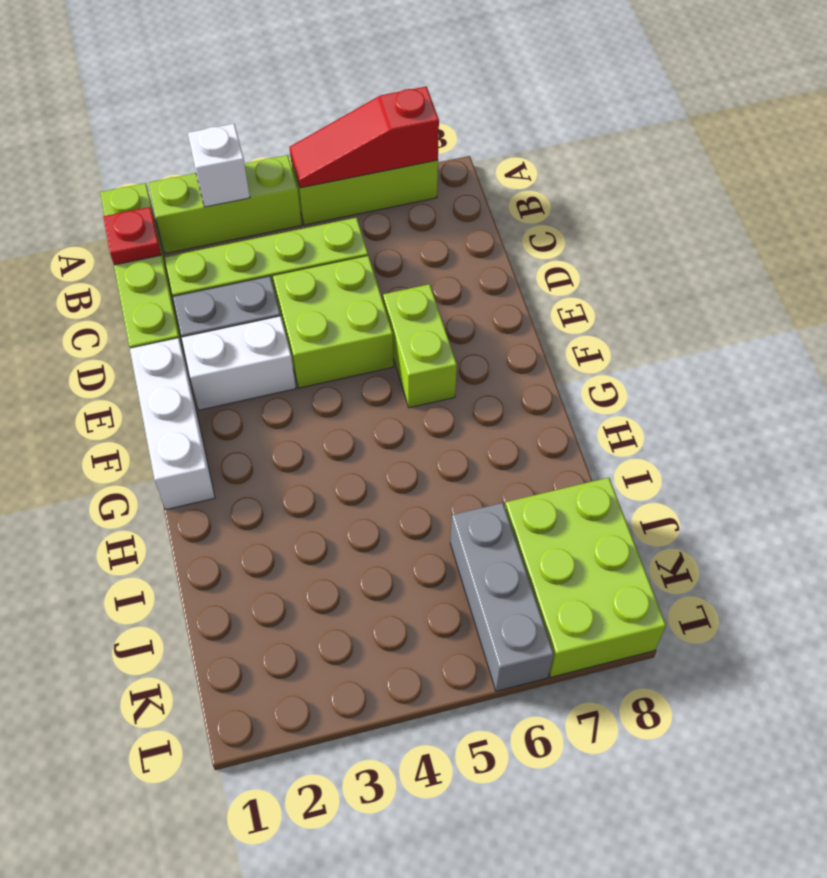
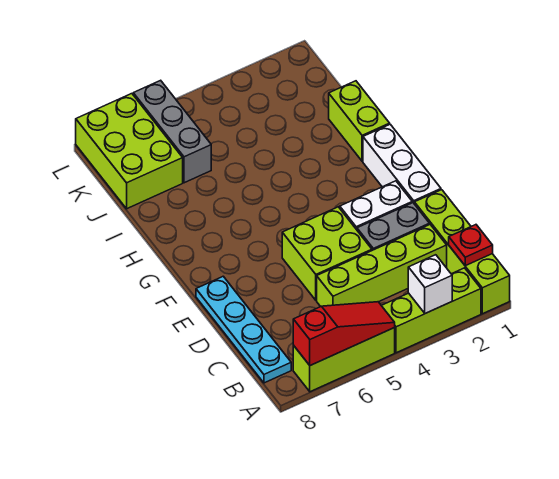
none -> cyan plate B8:E8 level 1
lime brick E6:F6 level 1 -> lime brick H1:I1 level 1

